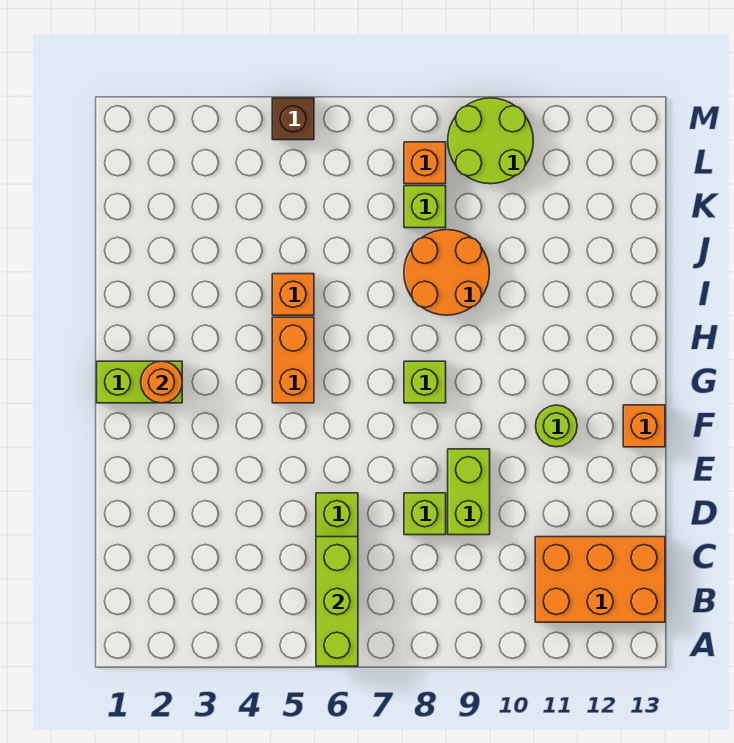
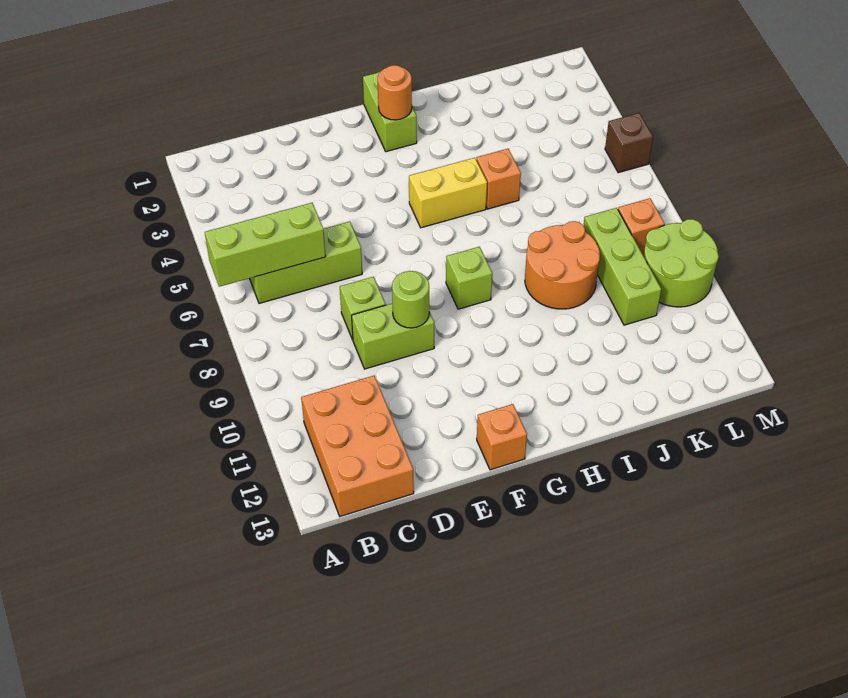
lime round brick F11 level 1 -> lime round brick E9 level 2
orange brick G5:H5 level 1 -> yellow brick G5:H5 level 1
lime brick K8 level 1 -> lime brick K8:K10 level 1

